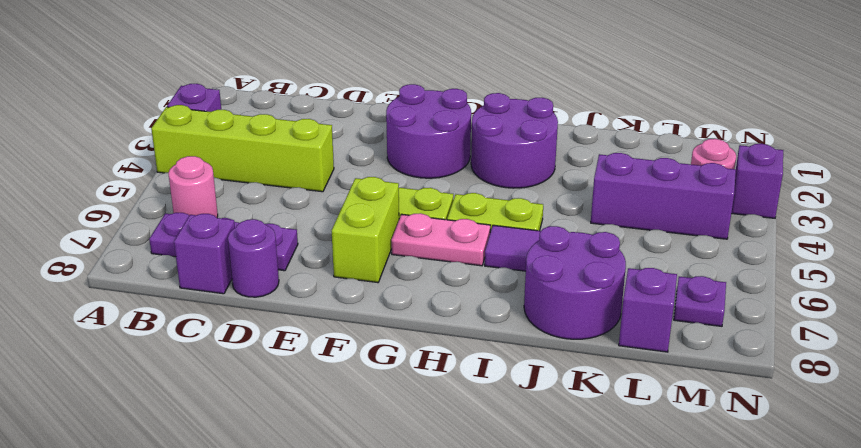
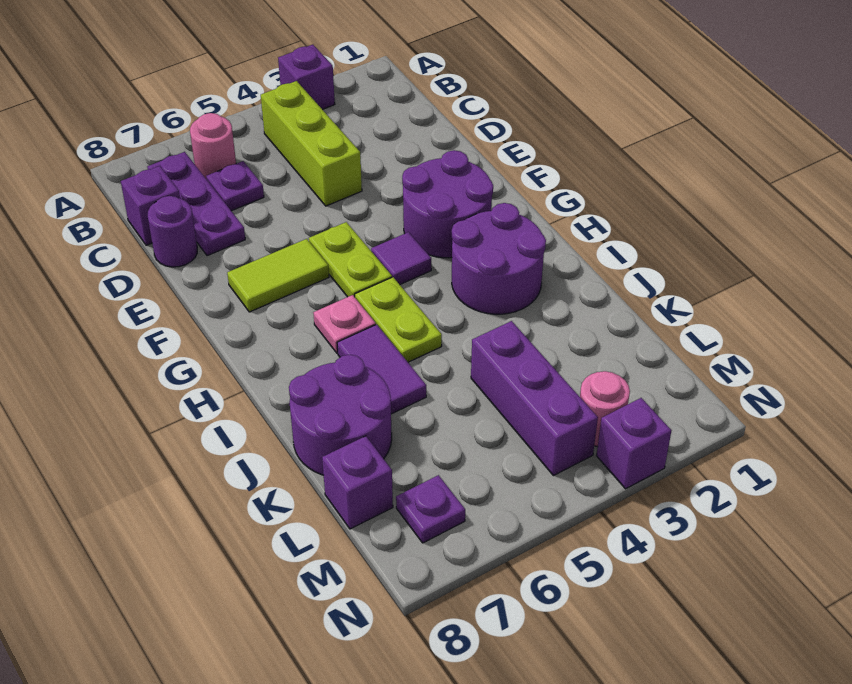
lime brick A4:D4 level 1 -> lime brick B4:D4 level 1
none -> purple plate C6 level 1
lime brick F6:F7 level 1 -> lime tile F6:F7 level 1
none -> purple tile G4 level 1
pink plate G6:H6 level 1 -> pink plate H6 level 1

